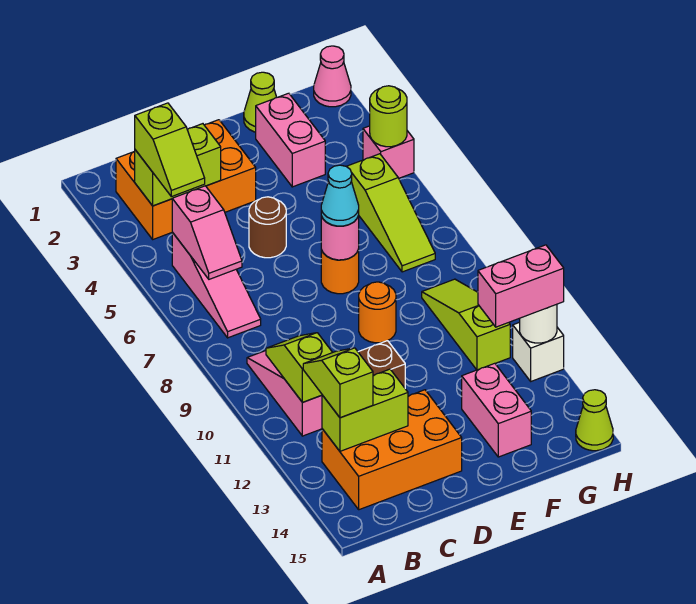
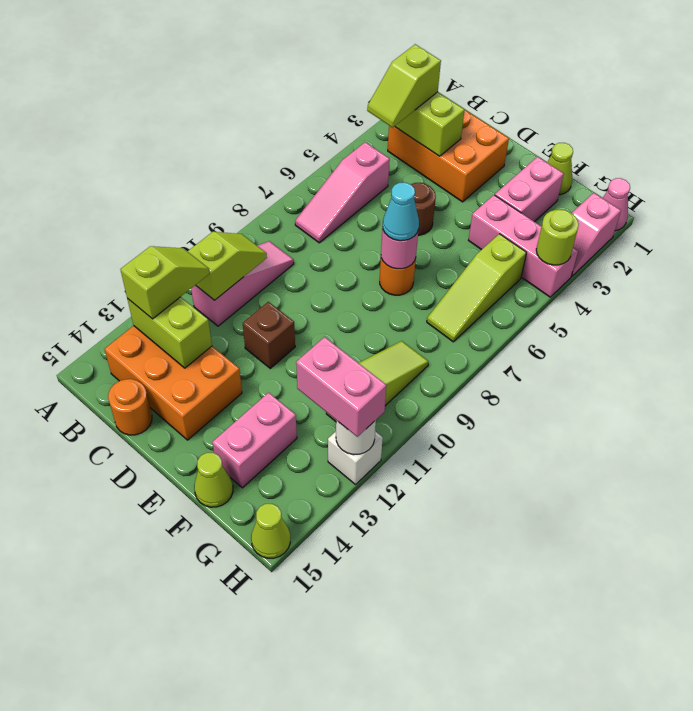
pink slope B5:B6 level 2 top 5 -> pink slope H2:H3 level 1 top 2
orange round brick E9 level 1 -> orange round brick C15 level 1
none -> lime cone F15 level 1
pink brick H4 level 1 -> pink brick F4:H4 level 1

